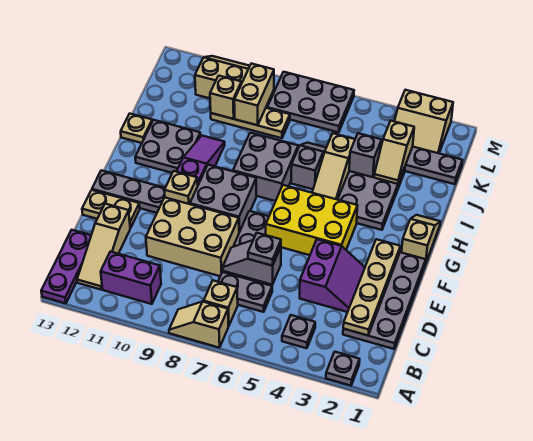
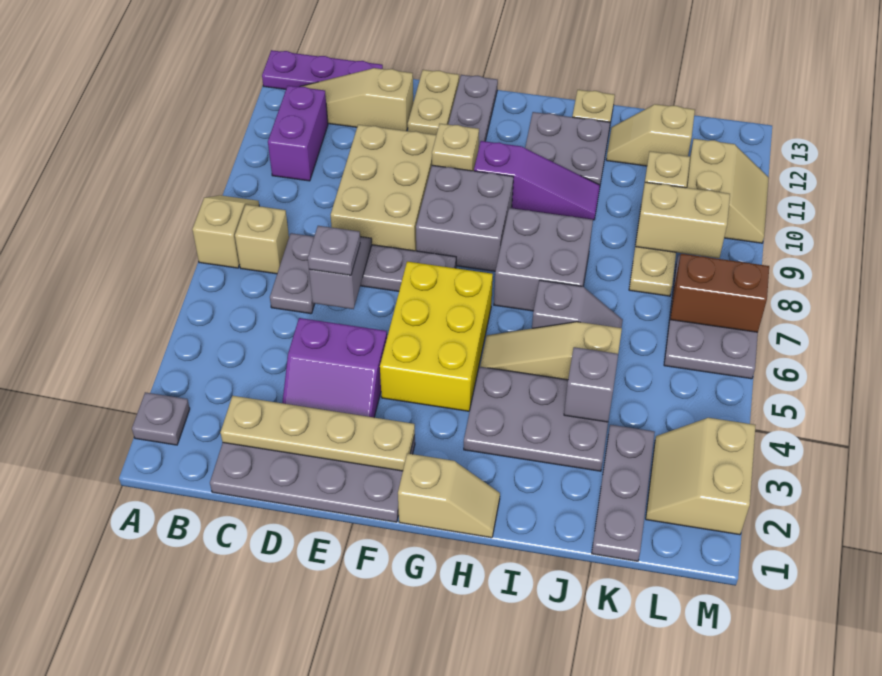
grey plate B4 level 1 -> none
tan slope J3:K3 level 2 top K -> tan slope J12:K12 level 1 top K
none -> brown brick L7:M7 level 2

